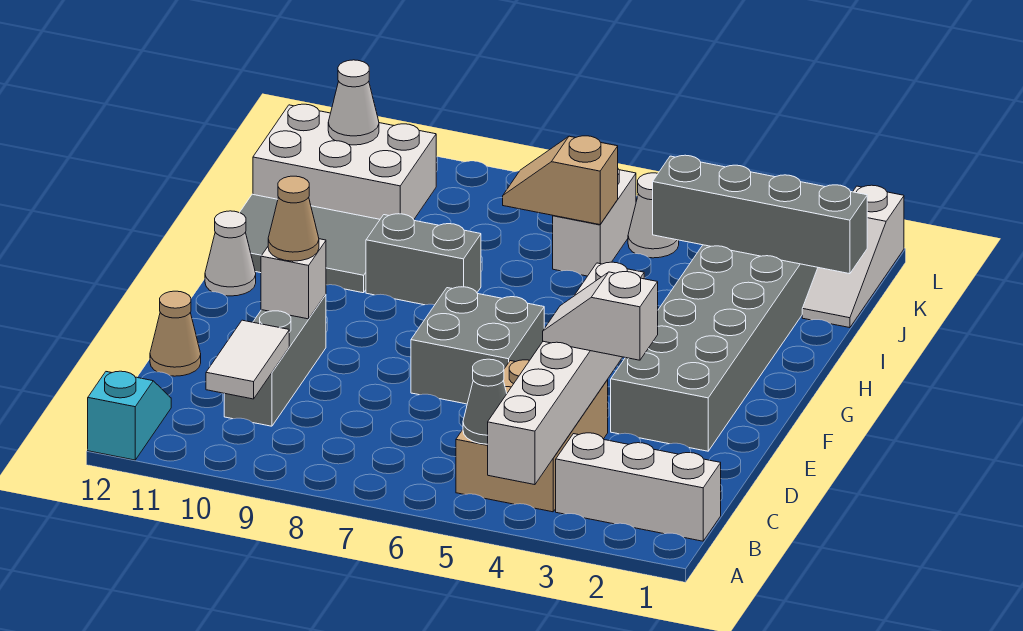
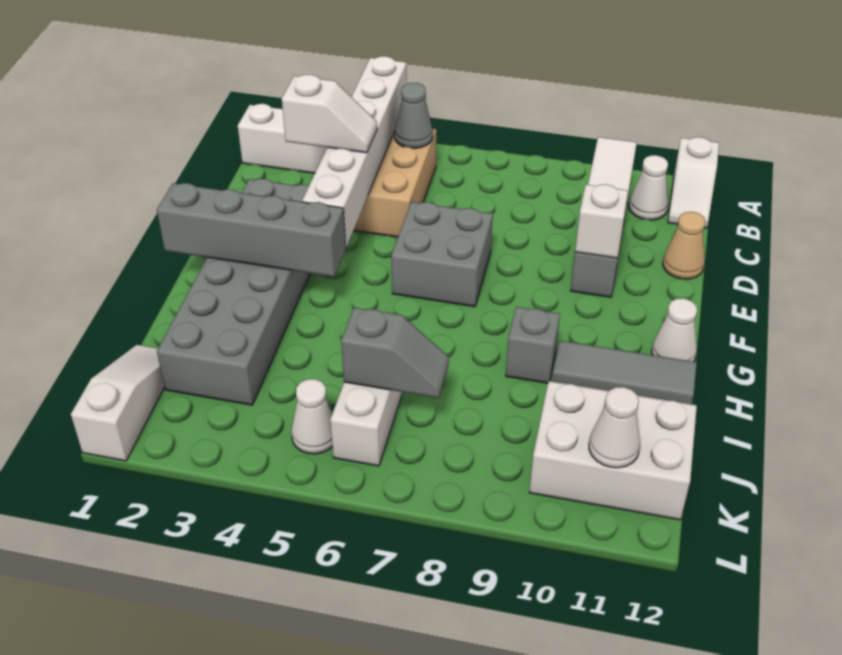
cyan slope A12:B12 level 1 top A -> white slope A12:B12 level 1 top A
none -> white cone B11 level 1
tan cone E10 level 3 -> none
grey brick H8:H9 level 1 -> grey brick H9 level 1
grey tile H10:I12 level 1 -> grey tile H10:H12 level 1
grey brick J1:J4 level 2 -> grey brick G1:G4 level 2
tan slope J6:J7 level 2 top 6 -> grey slope J6:J7 level 2 top 6

